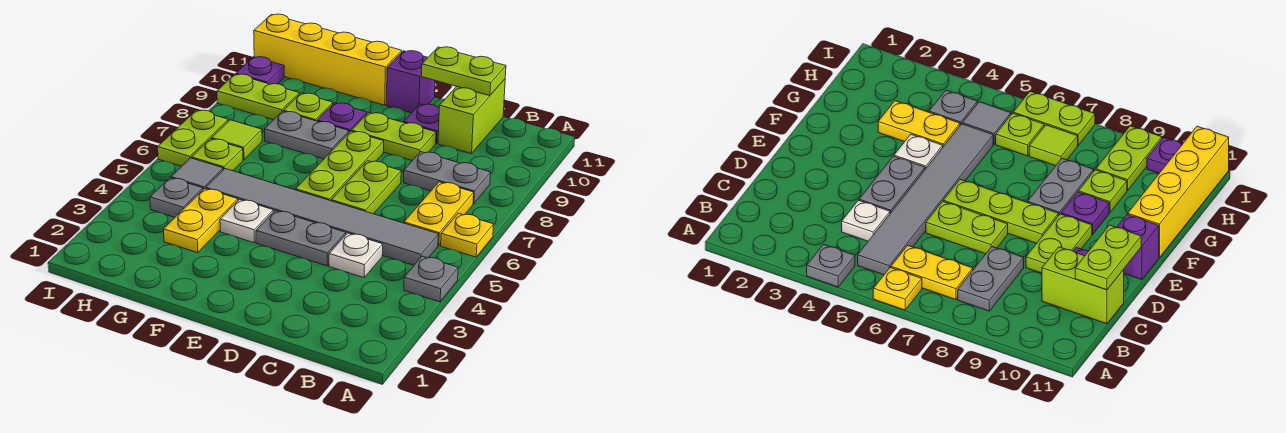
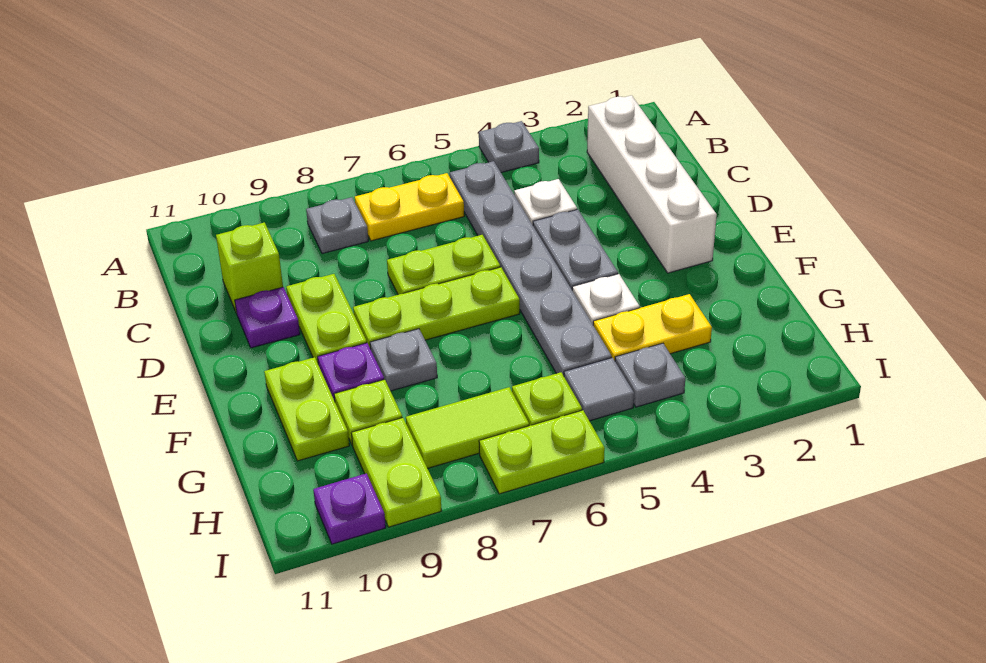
yellow plate A6 level 1 -> none
none -> white brick B2:E2 level 1
grey tile B5:G5 level 1 -> grey plate B5:G5 level 1
grey plate B8:C8 level 1 -> grey plate B8 level 1
lime brick C10:C11 level 1 -> lime brick C10 level 1
lime plate C11:D11 level 2 -> lime plate F10:G10 level 1
purple brick E11 level 1 -> none
grey plate F8:G8 level 1 -> grey plate F8 level 1
yellow brick F11:I11 level 1 -> none
lime tile H7 level 1 -> lime tile H7:H8 level 1

